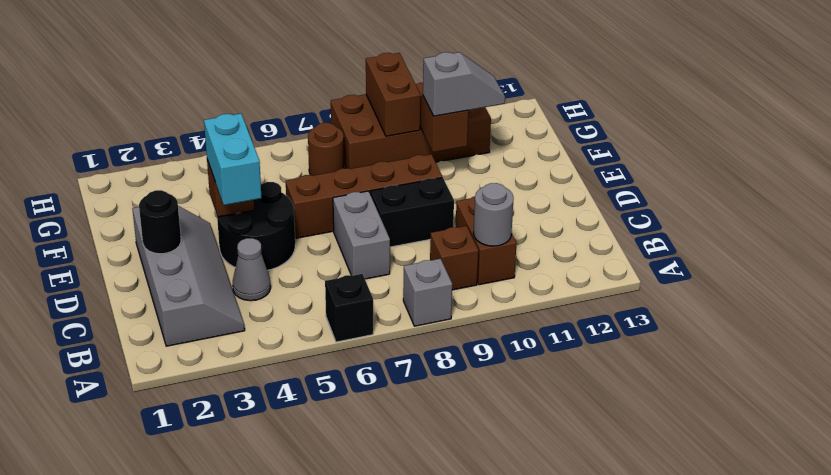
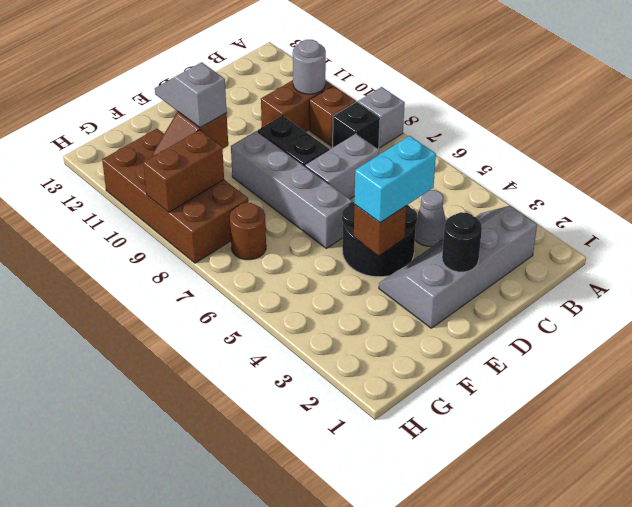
black brick A6 level 1 -> black brick B8 level 1
brown brick E6:E9 level 1 -> grey brick E6:E9 level 1

